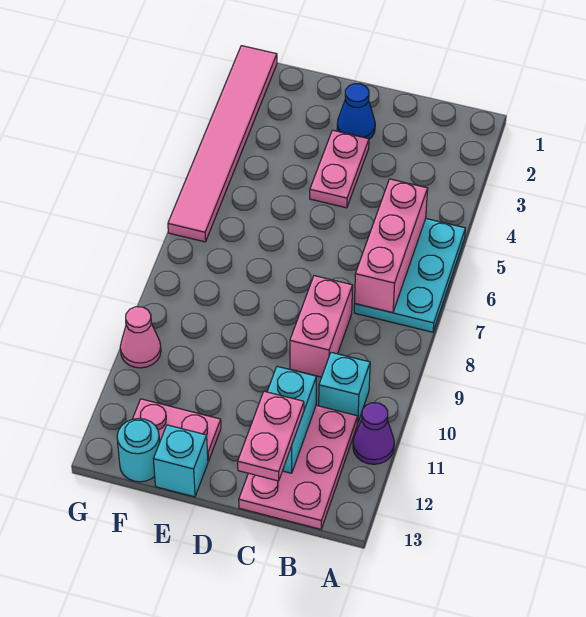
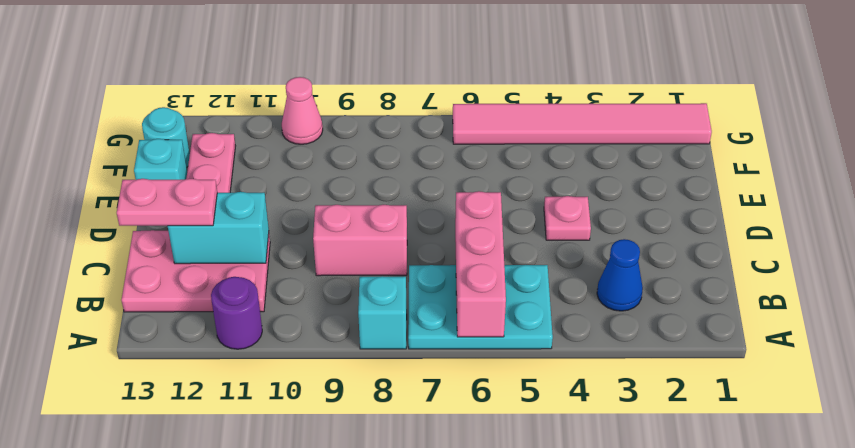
purple cone A11 level 1 -> purple round brick A11 level 1
pink brick B5:B7 level 2 -> pink brick A6:C6 level 2
cyan brick B10 level 1 -> cyan brick A8 level 1
blue cone D2 level 1 -> blue cone B3 level 1
pink plate D3:D4 level 1 -> pink plate D4 level 1

